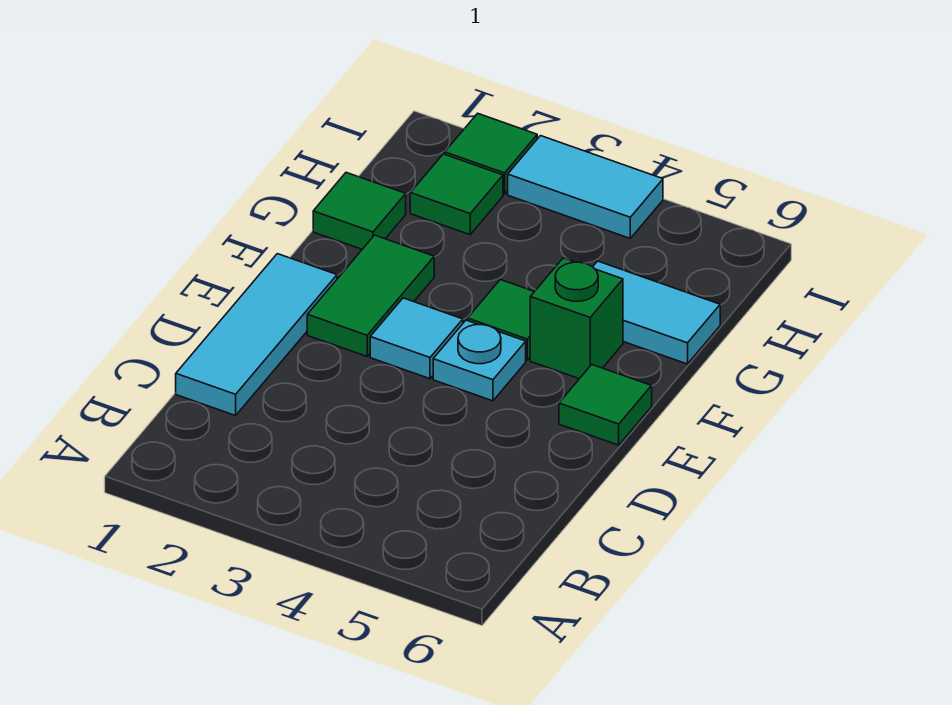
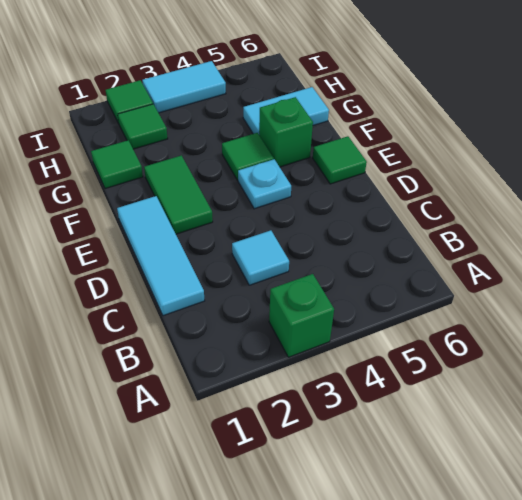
none -> green brick A3 level 1
cyan tile E3 level 1 -> cyan tile C3 level 1

